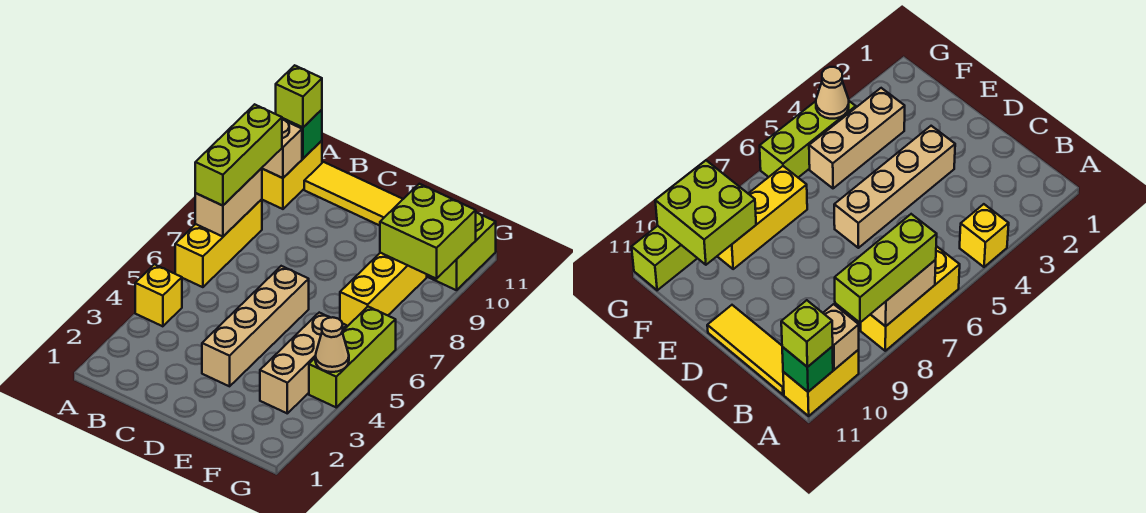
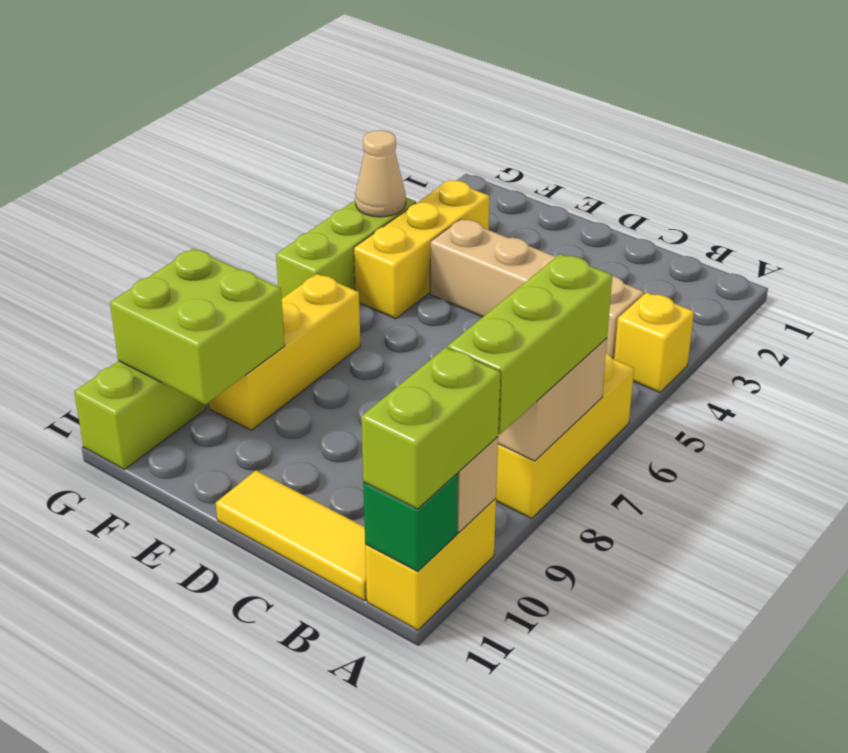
lime brick A11 level 3 -> lime brick A10:A11 level 3
tan brick D3:D6 level 1 -> tan brick B4:E4 level 1
tan brick F3:F5 level 1 -> yellow brick F3:F5 level 1

